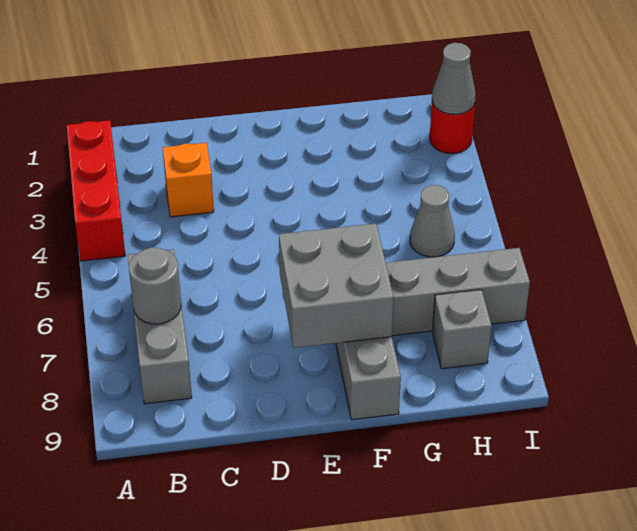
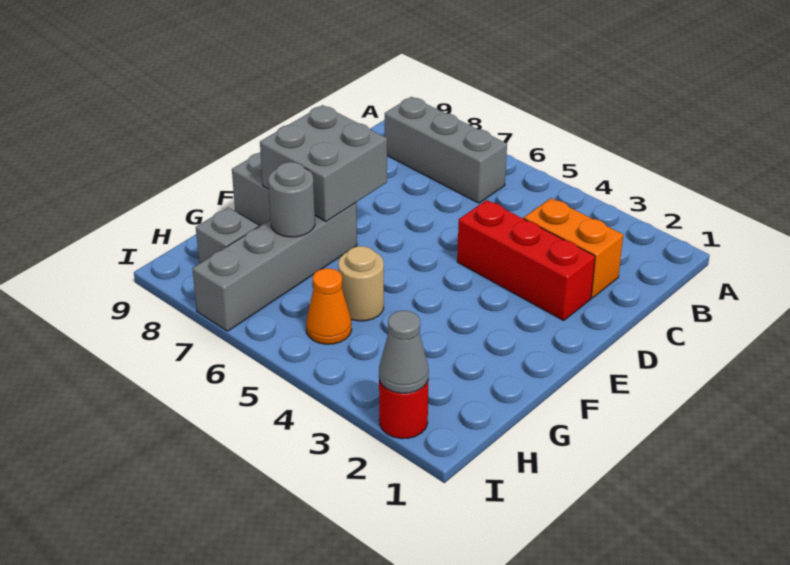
red brick A2:A4 level 1 -> red brick D2:D4 level 1
grey round brick B7 level 2 -> grey round brick G7 level 2
orange brick C3 level 1 -> orange brick C2:C3 level 1
none -> tan round brick G5 level 1
grey cone H5 level 1 -> orange cone H5 level 1

